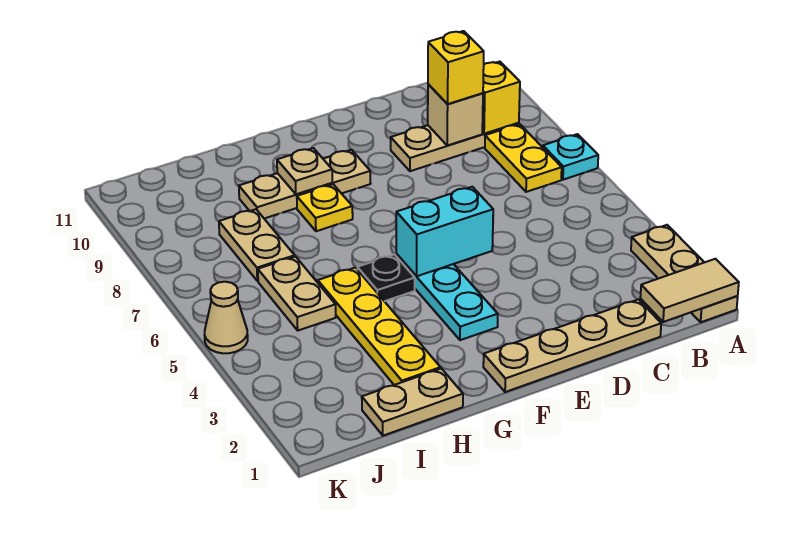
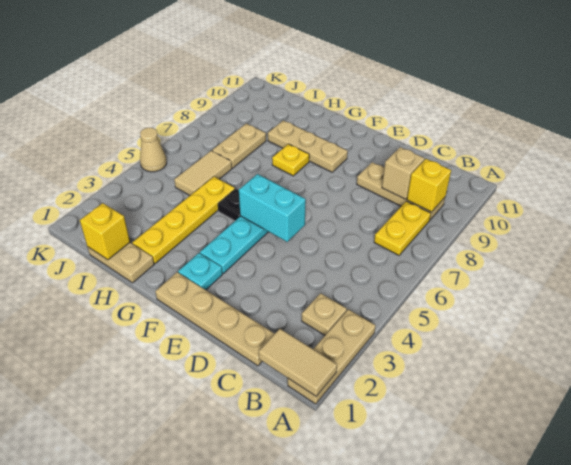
cyan plate A7 level 1 -> cyan plate F2 level 1
yellow brick C9 level 3 -> yellow brick I1 level 2
tan plate G9 level 2 -> tan plate B3 level 1
tan plate I5:I6 level 1 -> tan tile I5:I6 level 1

